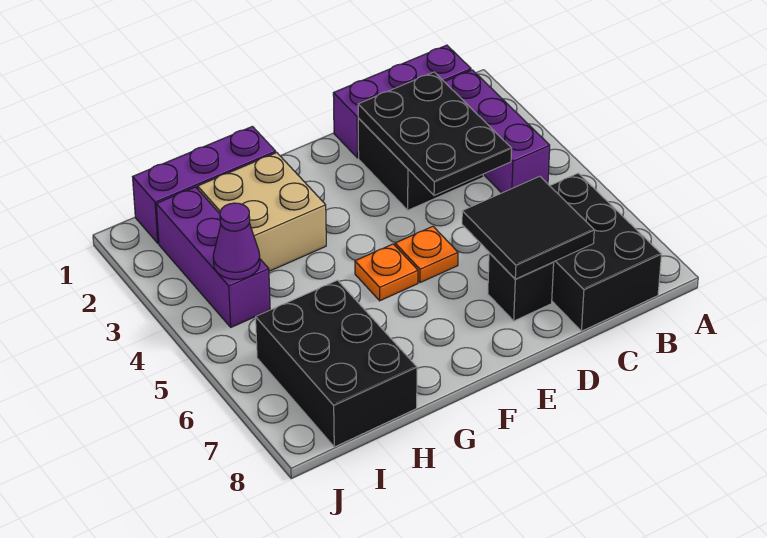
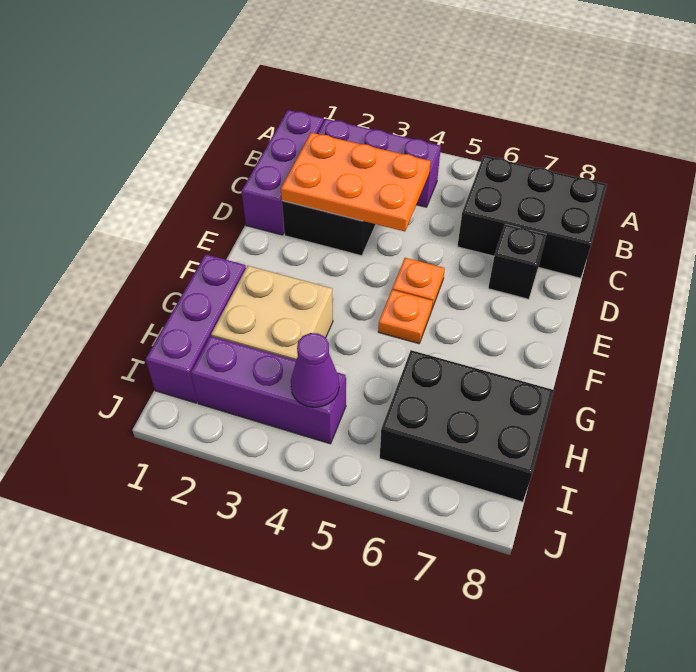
black plate C2:D4 level 2 -> orange plate C2:D4 level 2
black tile C6:D7 level 2 -> none

